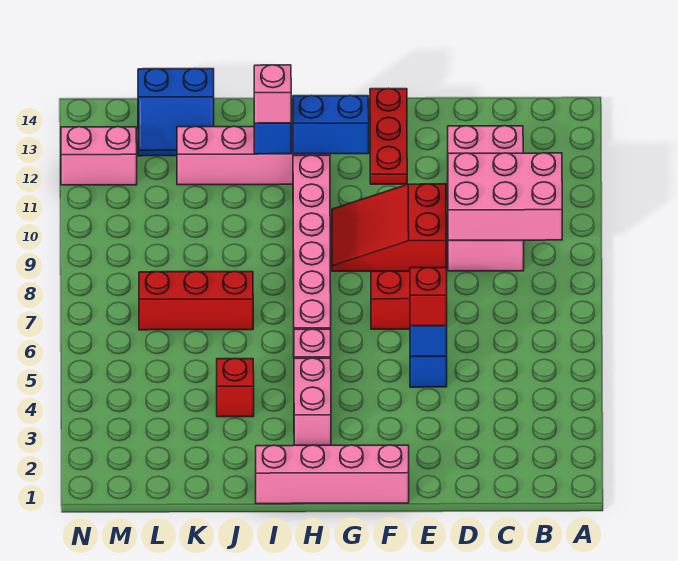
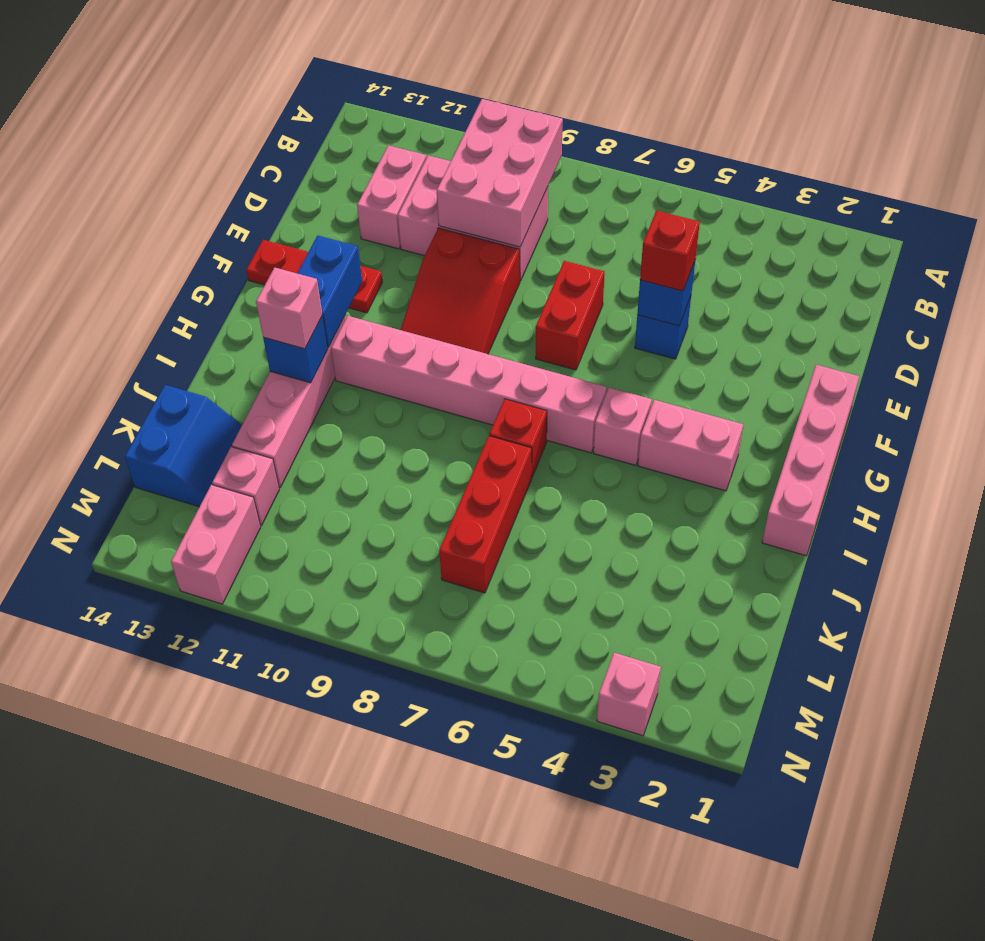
red brick J4 level 1 -> red brick I7 level 1
none -> pink brick L12 level 1
none -> pink brick N3 level 1

